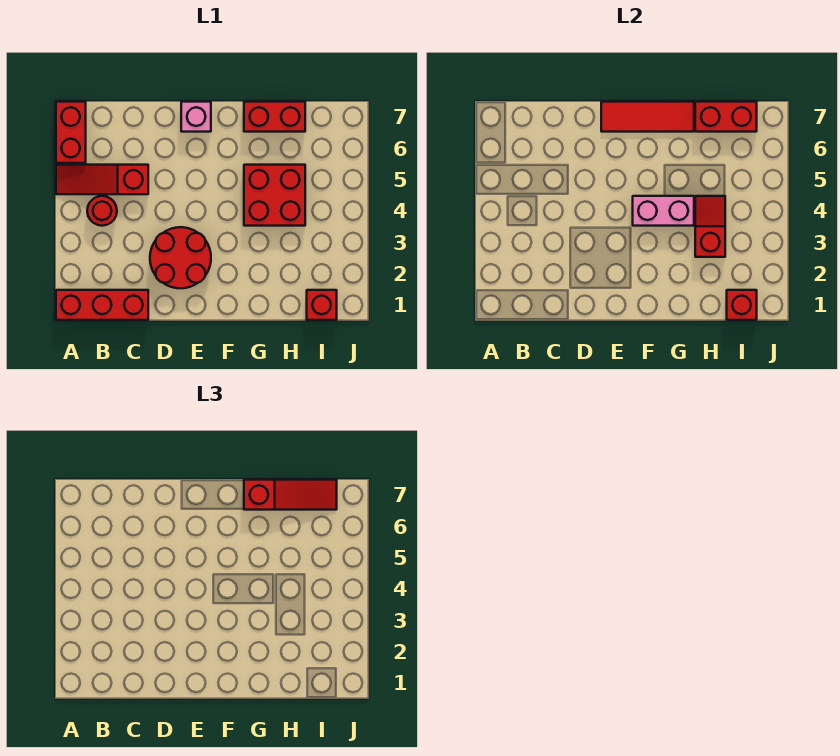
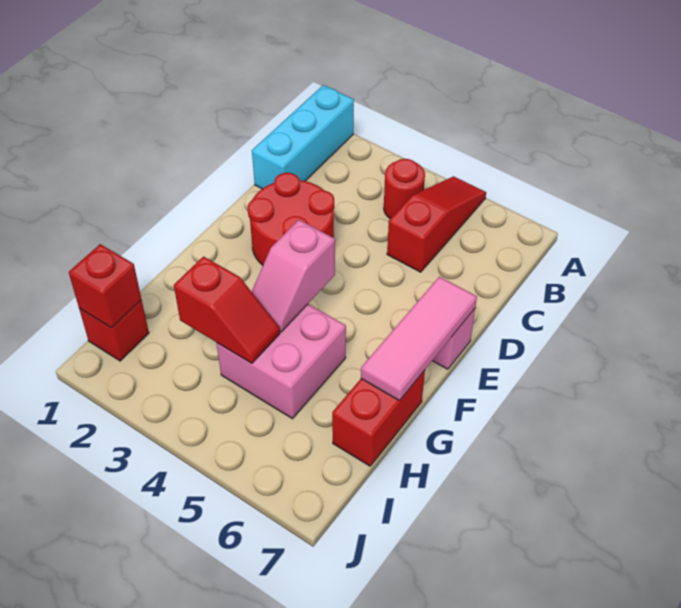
red brick A1:C1 level 1 -> cyan brick A1:C1 level 1
red brick A6:A7 level 1 -> none
red tile E7:G7 level 2 -> pink tile E7:G7 level 2
pink brick F4:G4 level 2 -> pink slope F4:G4 level 2 top F
red brick G4:H5 level 1 -> pink brick G4:H5 level 1
red slope G7:I7 level 3 top G -> none
red brick H7:I7 level 2 -> none

